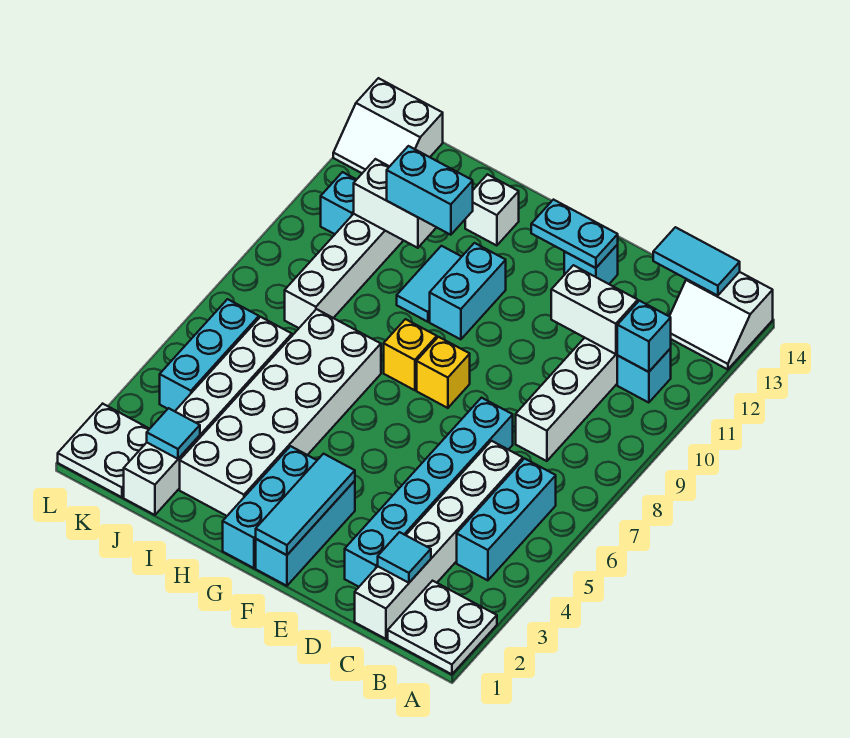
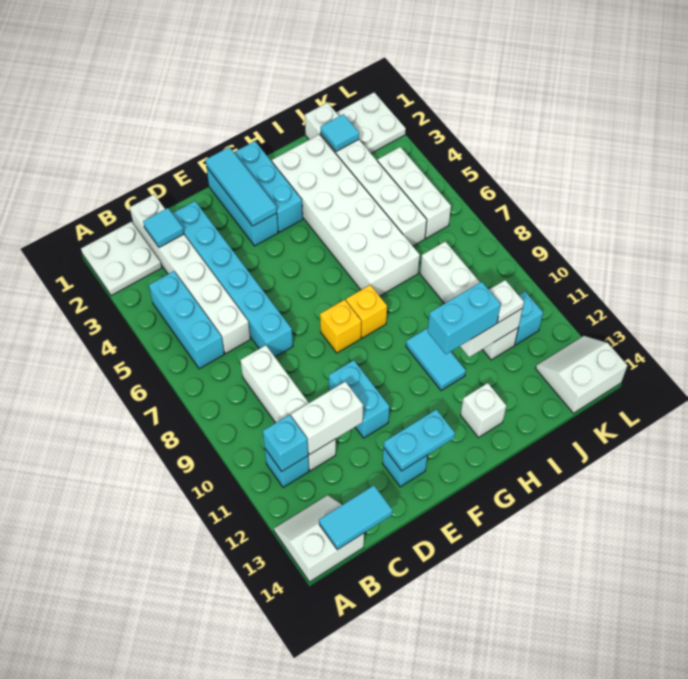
cyan brick G10:G11 level 1 -> cyan brick E10:E11 level 1
none -> white plate J11 level 3
cyan brick K4:K6 level 1 -> white brick K4:K6 level 1

